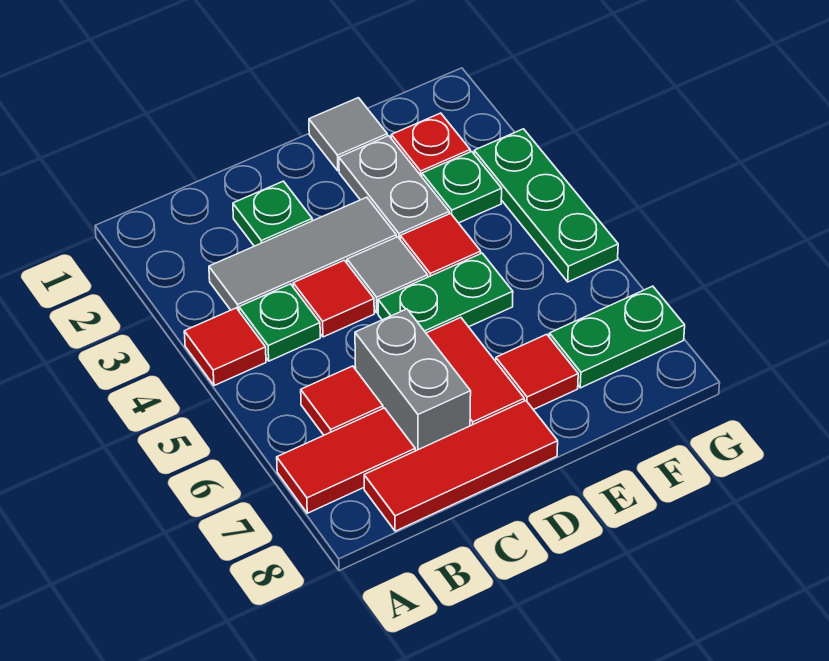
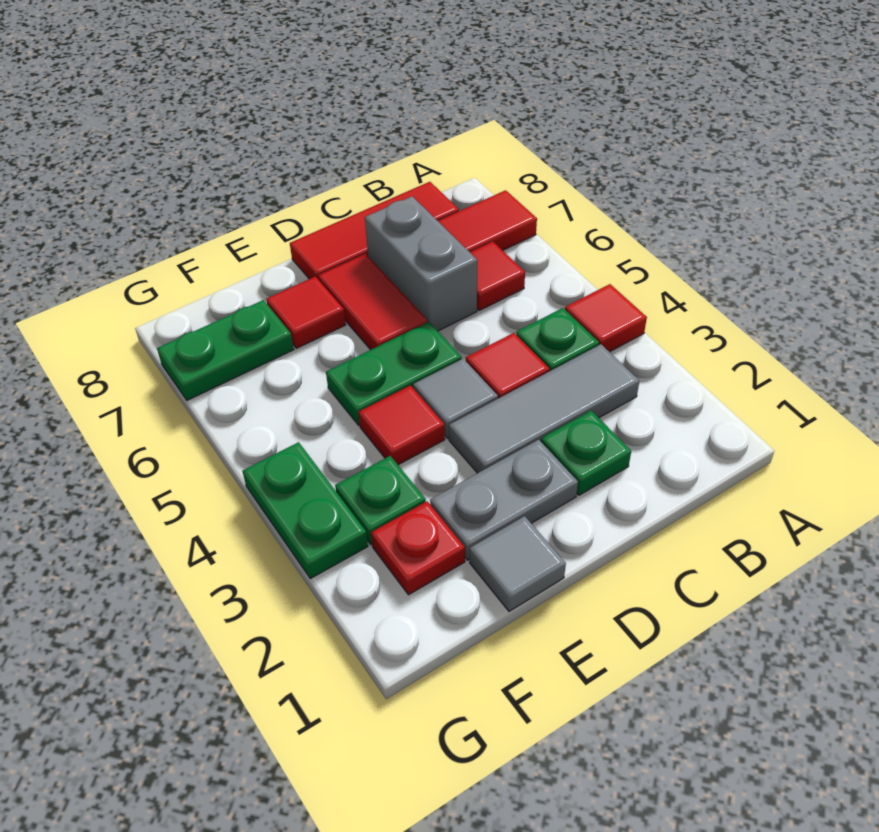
grey plate E2:E3 level 1 -> grey plate D2:E2 level 1
green plate G3:G5 level 1 -> green plate G3:G4 level 1

